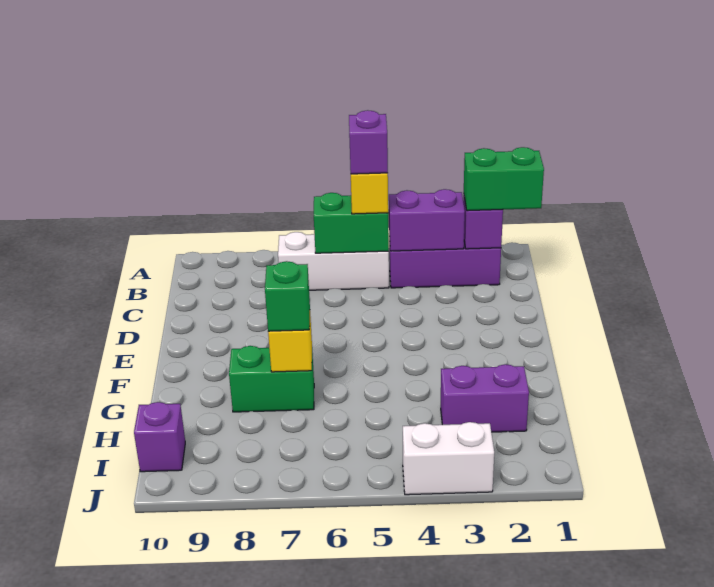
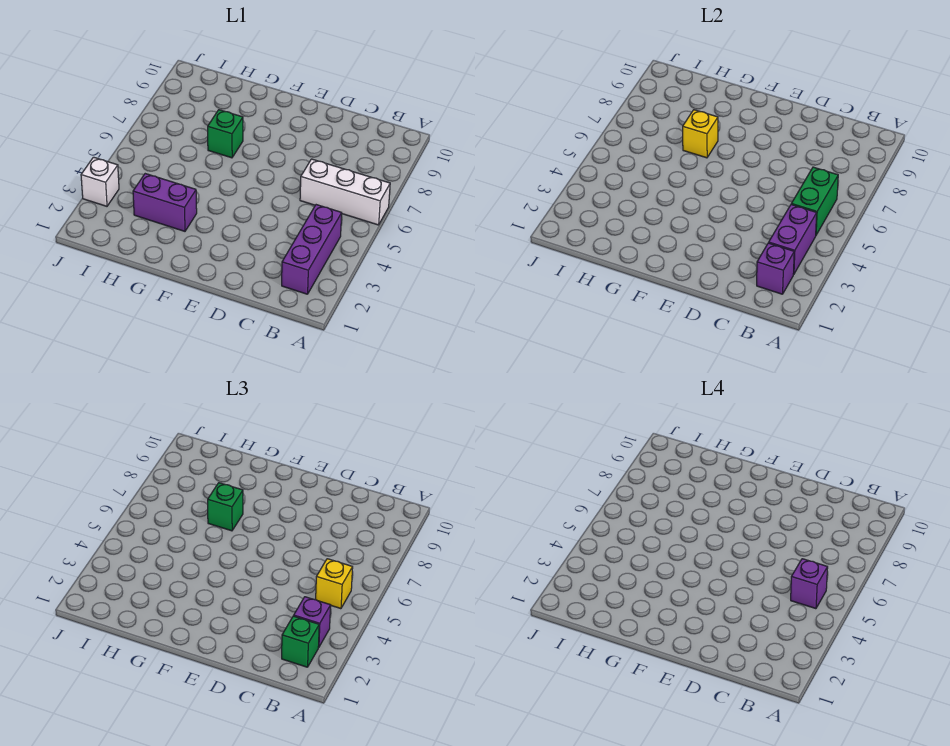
green brick B1:B2 level 3 -> green brick B2 level 3
white brick B5:B7 level 1 -> white brick A6:C6 level 1
green brick G7:G8 level 1 -> green brick G7 level 1
purple brick H2:H3 level 1 -> purple brick G3:H3 level 1
purple brick I10 level 1 -> purple brick B3 level 3
white brick J3:J4 level 1 -> white brick J3 level 1

